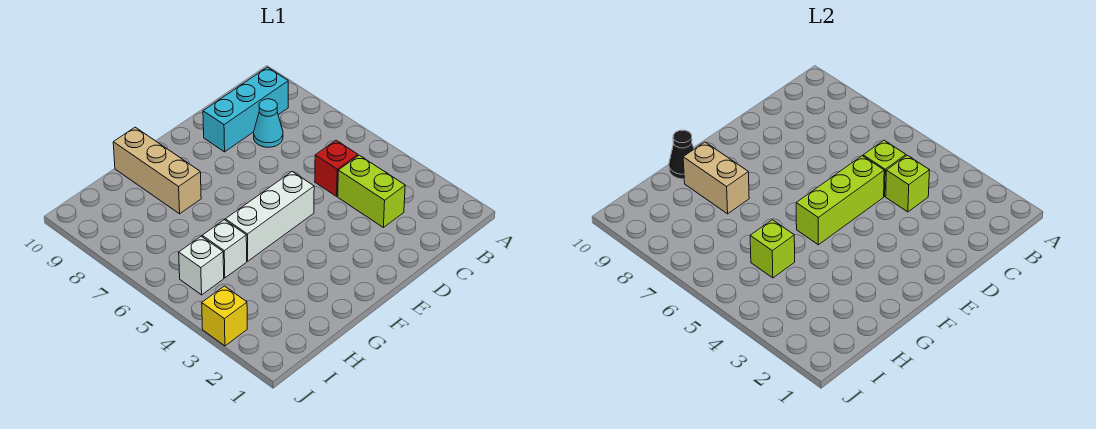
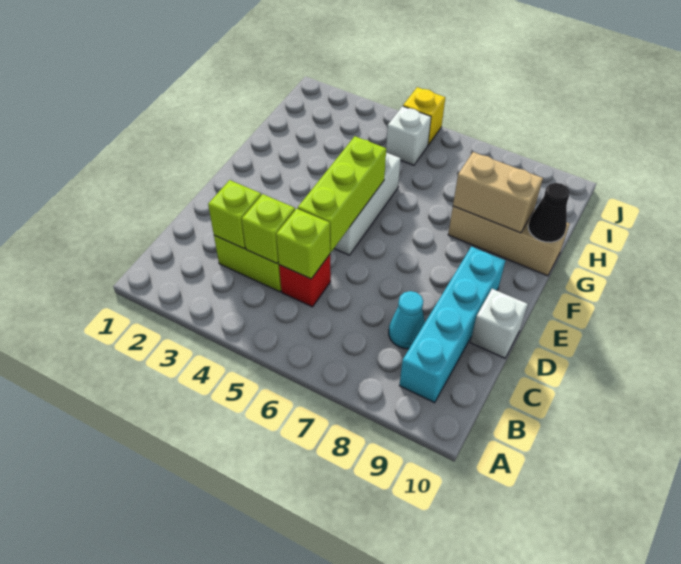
cyan brick B9:D9 level 1 -> cyan brick B9:E9 level 1
white brick H5 level 1 -> white brick D10 level 1
lime brick H5 level 2 -> lime brick C3 level 2
yellow brick J3 level 1 -> yellow brick J5 level 1

